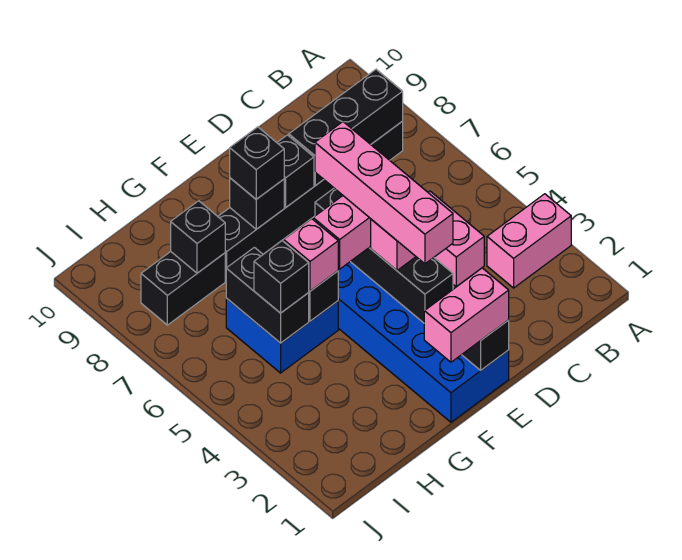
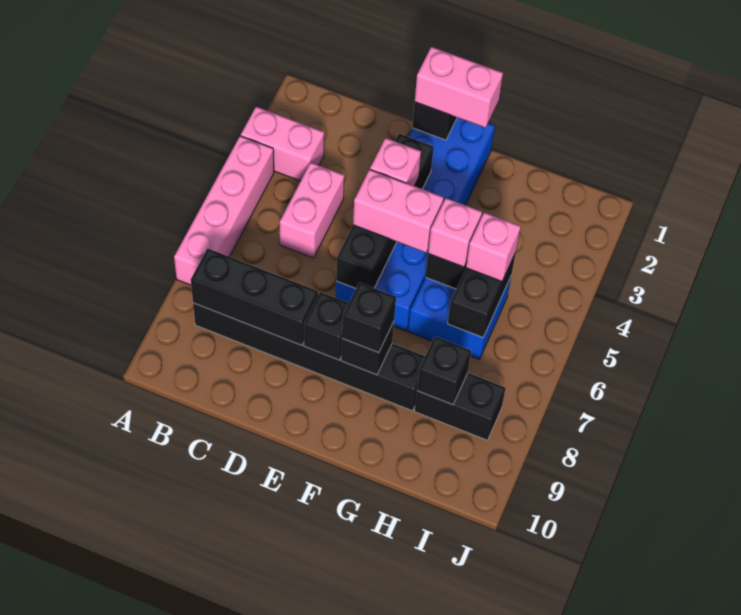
pink brick E3:E6 level 4 -> pink brick A4:A7 level 1
black brick H5 level 3 -> pink brick H5 level 3

